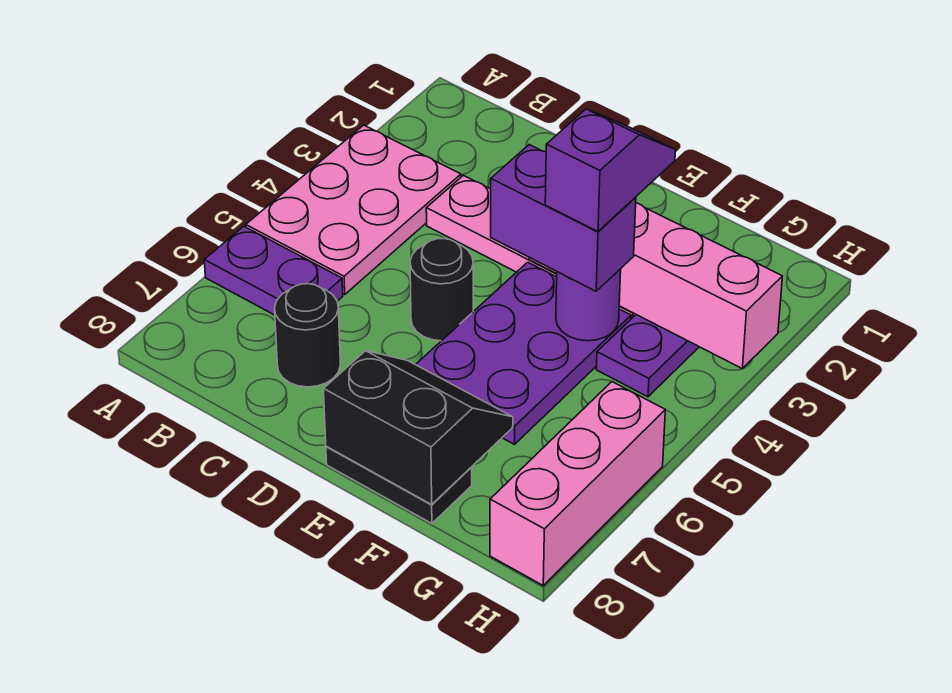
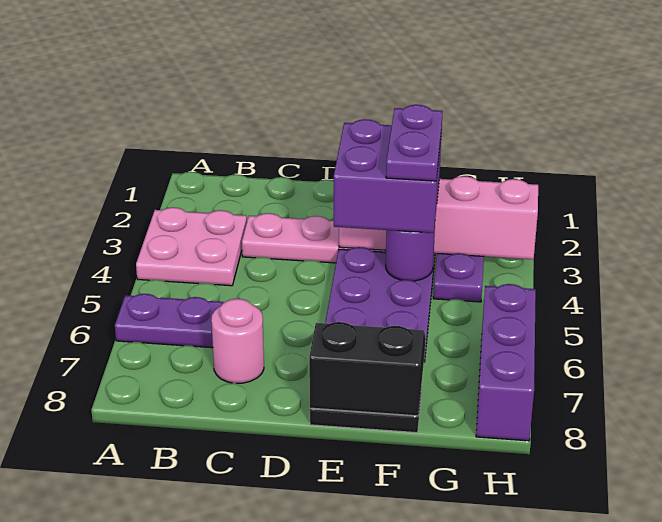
pink plate A3:B5 level 1 -> pink plate A3:B4 level 1
black round brick C7 level 1 -> pink round brick C7 level 1
black round brick D5 level 1 -> none
purple brick E4:F4 level 3 -> purple brick E3:F4 level 3
purple slope F3:F4 level 4 top 4 -> purple plate F3:F4 level 4
pink brick H6:H8 level 1 -> purple brick H6:H8 level 1

